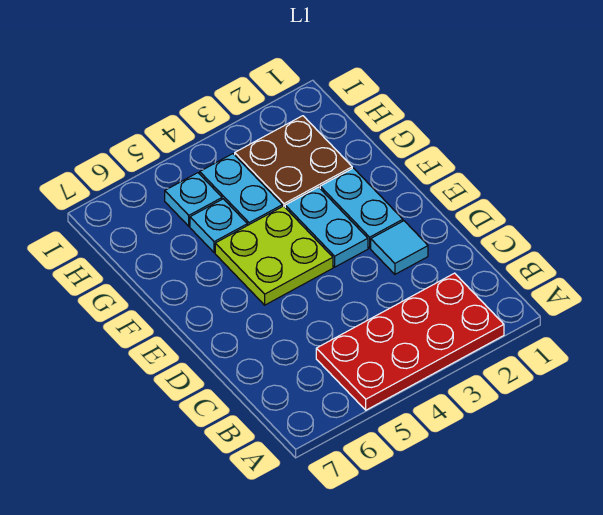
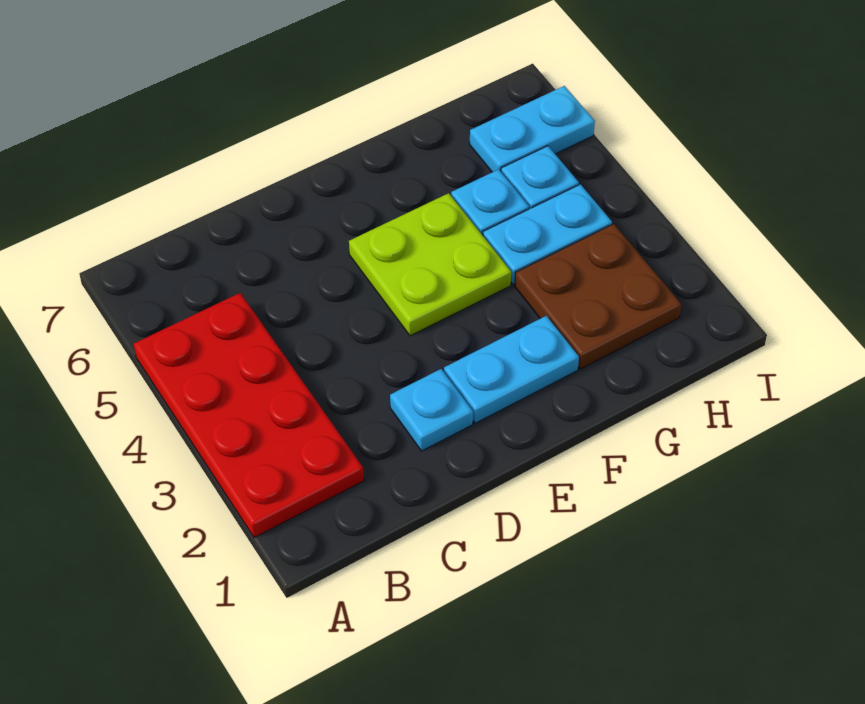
cyan tile D2 level 1 -> cyan plate D2 level 1
cyan plate E3:F3 level 1 -> cyan plate H6:I6 level 1

